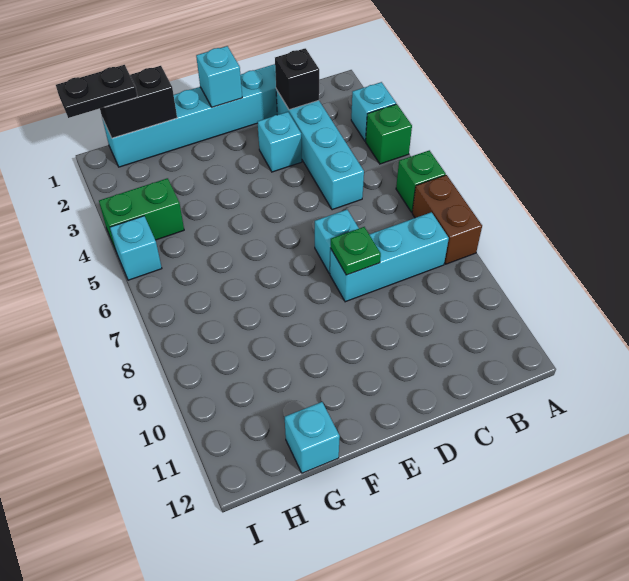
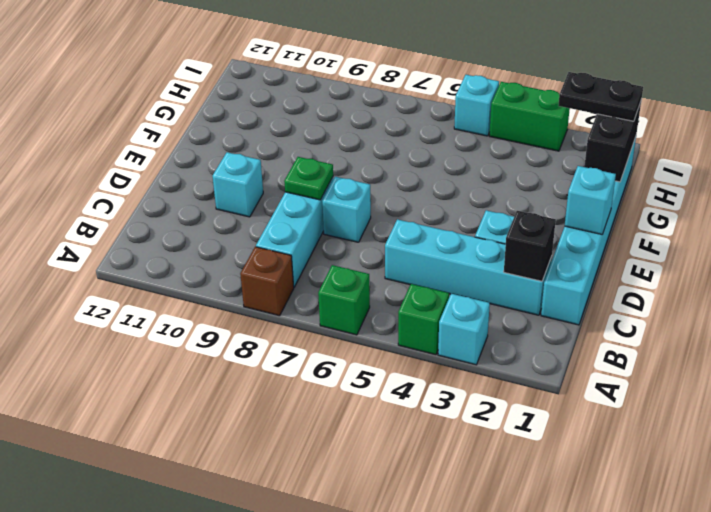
brown brick A7:A8 level 1 -> brown brick A8 level 1
cyan brick G12 level 1 -> cyan brick D10 level 1
black plate H1:I1 level 3 -> black plate H1:H2 level 3
green brick H4:I4 level 1 -> green brick I3:I4 level 1

